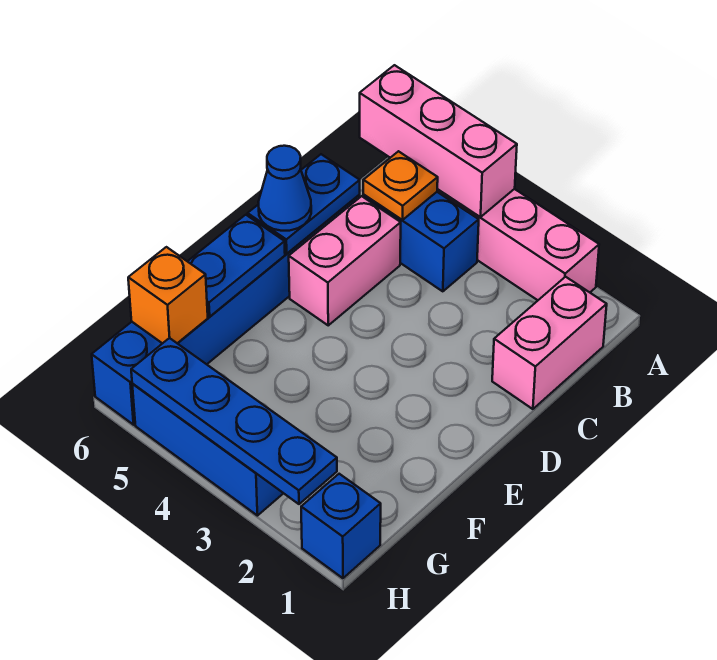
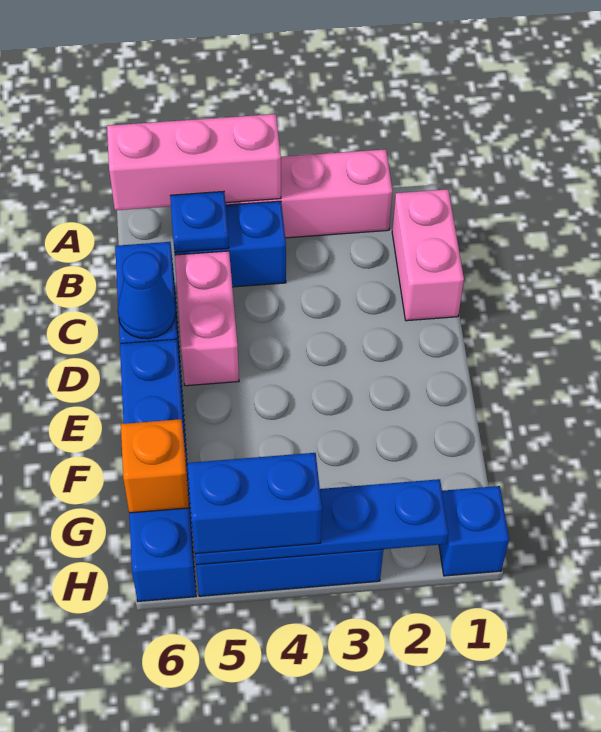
orange plate B5 level 2 -> blue plate B5 level 2
none -> blue brick H4:H5 level 3

